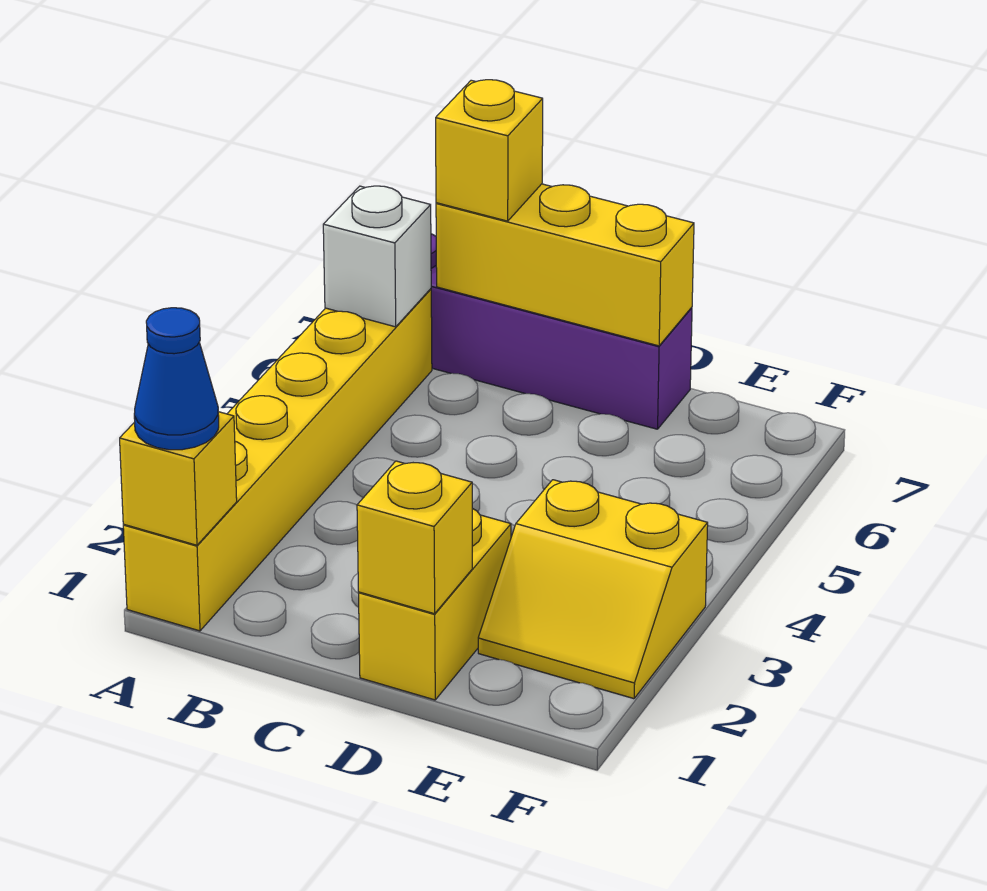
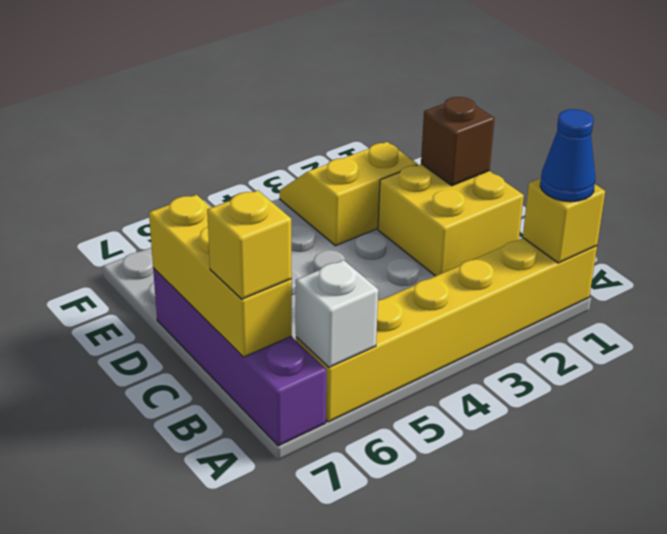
yellow brick D1:D2 level 1 -> yellow brick C1:D2 level 1
yellow brick D1 level 2 -> brown brick D1 level 2
yellow slope E2:F3 level 1 top 3 -> yellow slope E2:F3 level 1 top E

